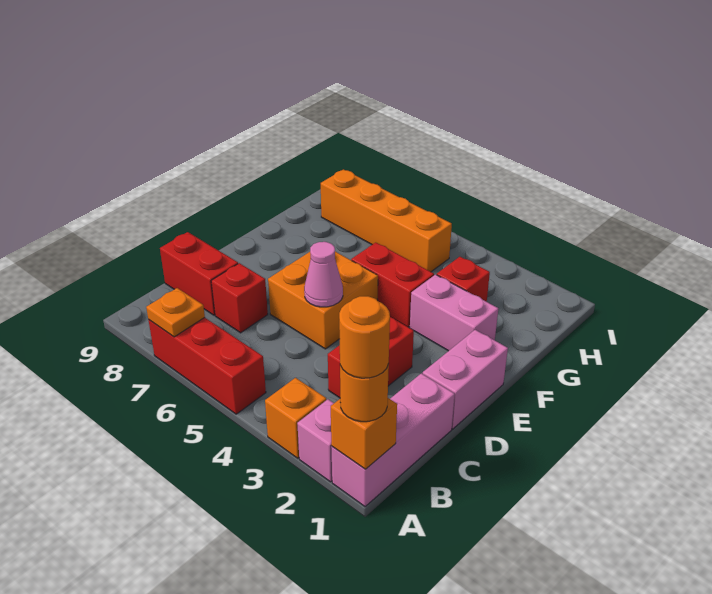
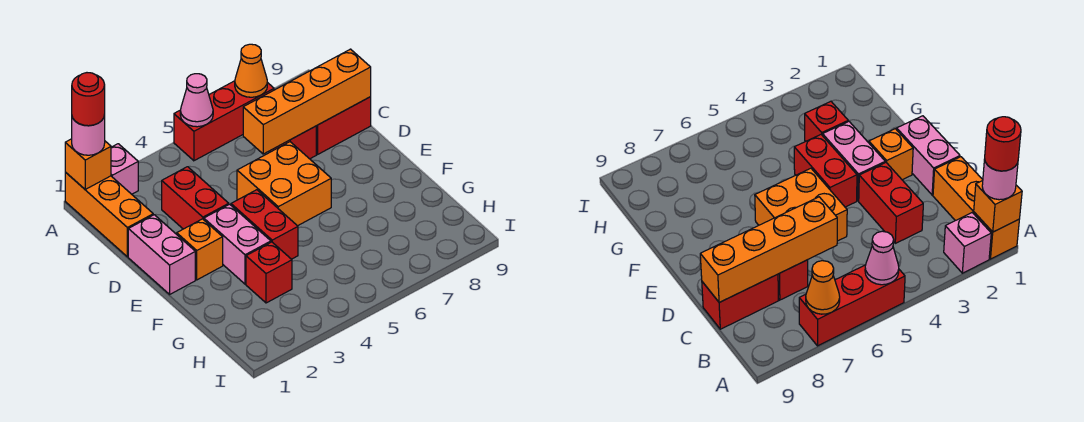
pink brick A1:C1 level 1 -> orange brick A1:C1 level 1
orange round brick A1 level 3 -> pink round brick A1 level 3
orange round brick A1 level 4 -> red round brick A1 level 4
orange brick A3 level 1 -> orange brick E2 level 1
orange plate A7 level 2 -> orange cone A7 level 2
pink cone D5 level 2 -> pink cone A5 level 2
pink brick F2:F3 level 1 -> pink brick E3:F3 level 1
red brick F4:F5 level 1 -> red brick E4:F4 level 1
orange brick H5:H8 level 1 -> orange brick C6:C9 level 2

